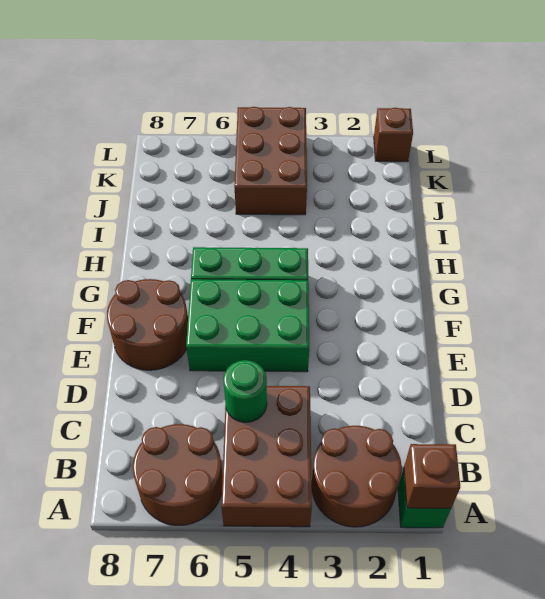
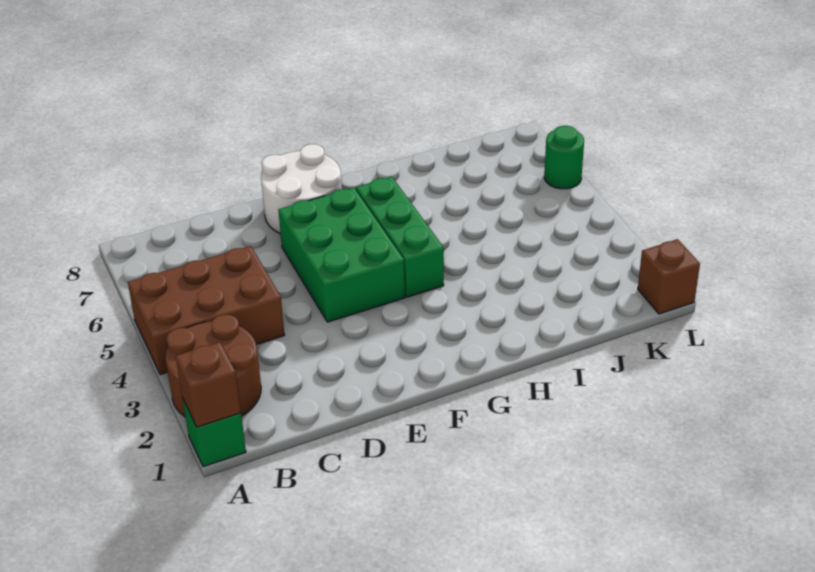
brown round brick A6:B7 level 1 -> none
green round brick C5 level 2 -> green round brick L6 level 1
brown round brick E7:F8 level 1 -> white round brick E7:F8 level 1
brown brick J4:L5 level 1 -> none

